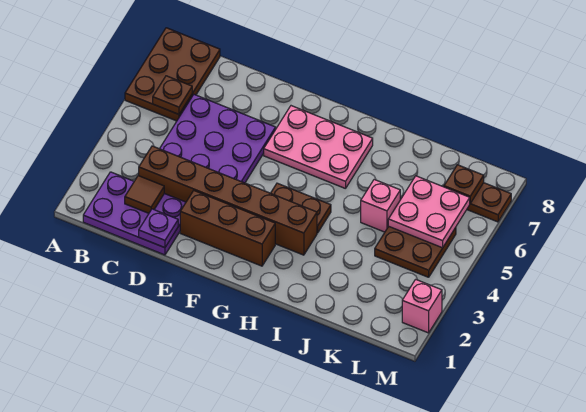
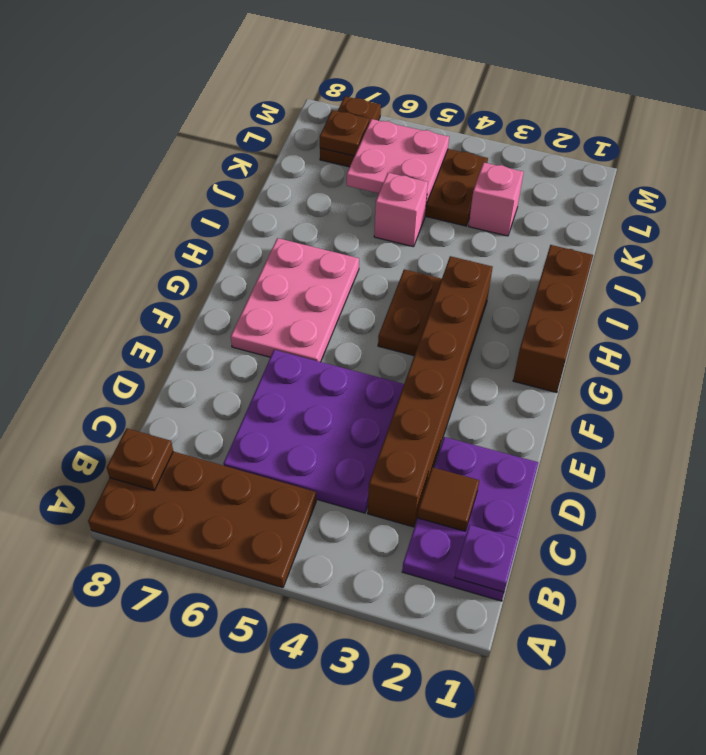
brown plate A6:B8 level 1 -> brown plate A5:B8 level 1
brown plate B6 level 2 -> brown plate B8 level 2
purple plate D1 level 2 -> purple plate B1 level 2
brown brick E2:G2 level 1 -> brown brick G1:I1 level 1
pink brick M2 level 1 -> pink brick K3 level 1

